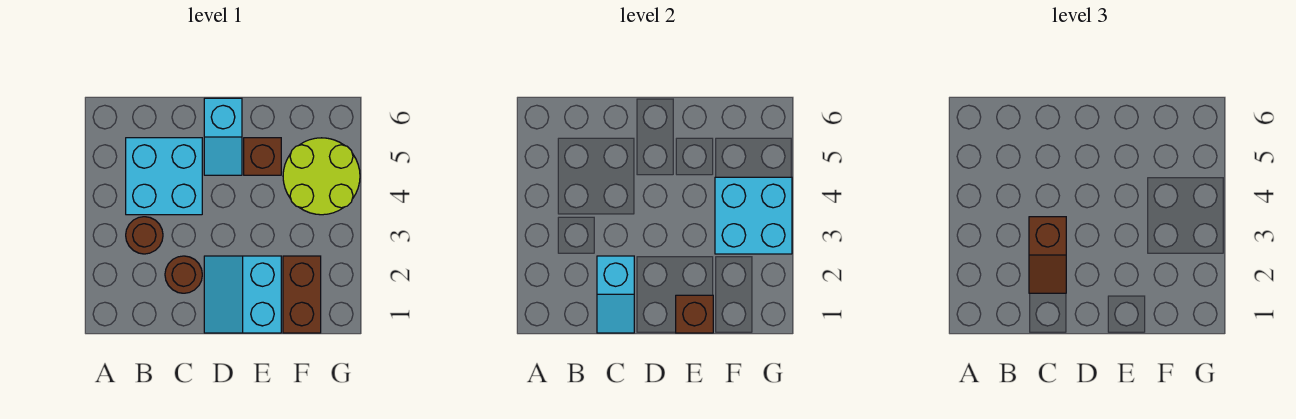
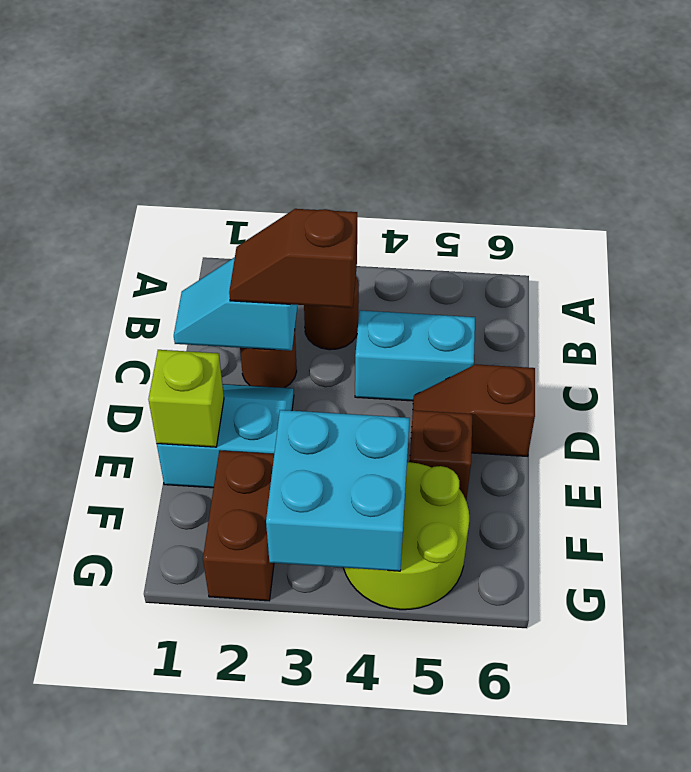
cyan brick B4:C5 level 1 -> cyan brick C4:C5 level 1
cyan slope D5:D6 level 1 top 6 -> brown slope D5:D6 level 1 top 6
brown brick E1 level 2 -> lime brick E1 level 2
brown brick F1:F2 level 1 -> brown brick F2:G2 level 1

